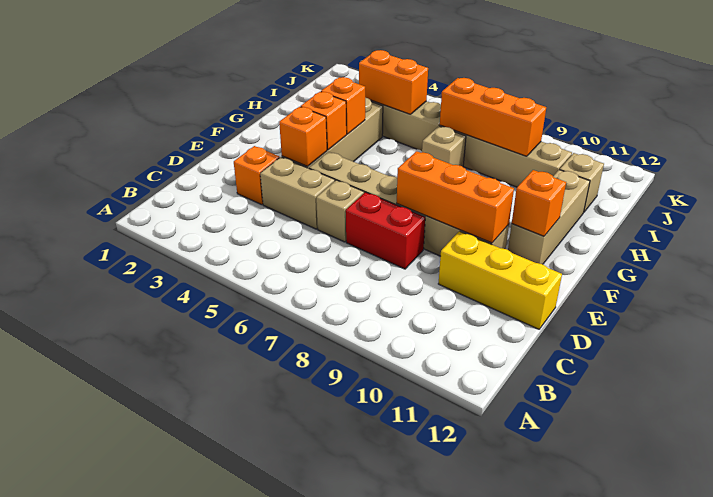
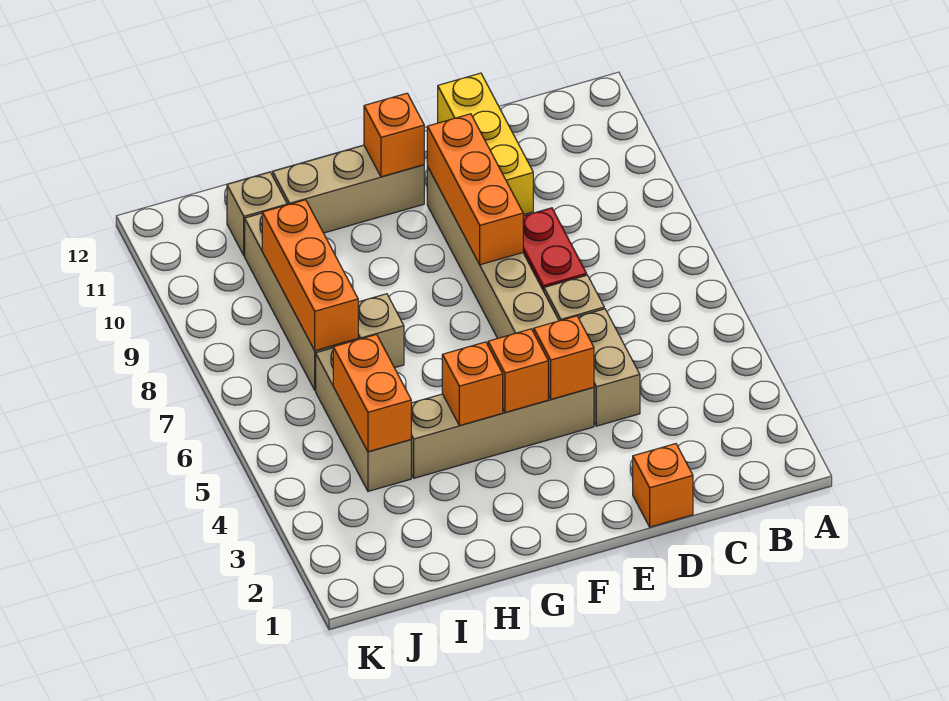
orange brick D3 level 1 -> orange brick D1 level 1

